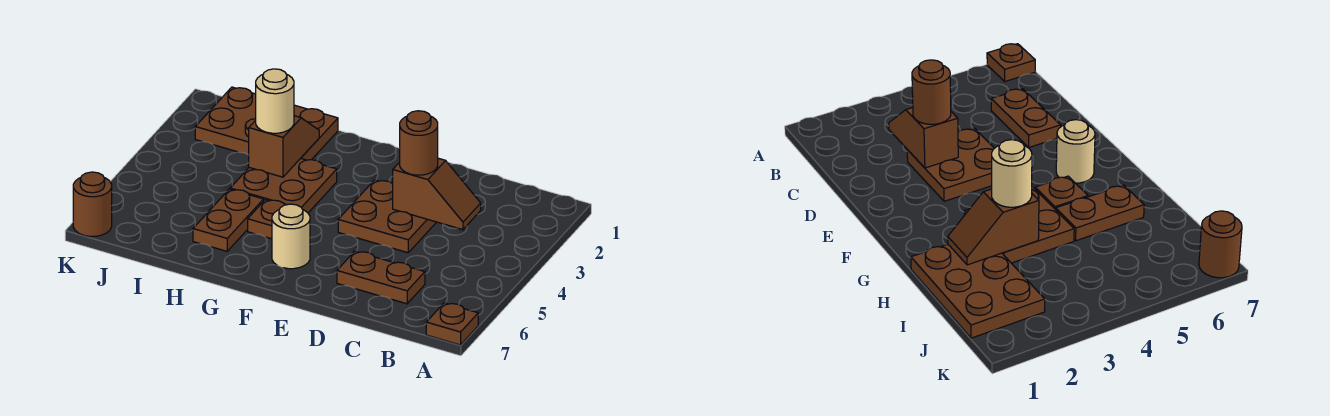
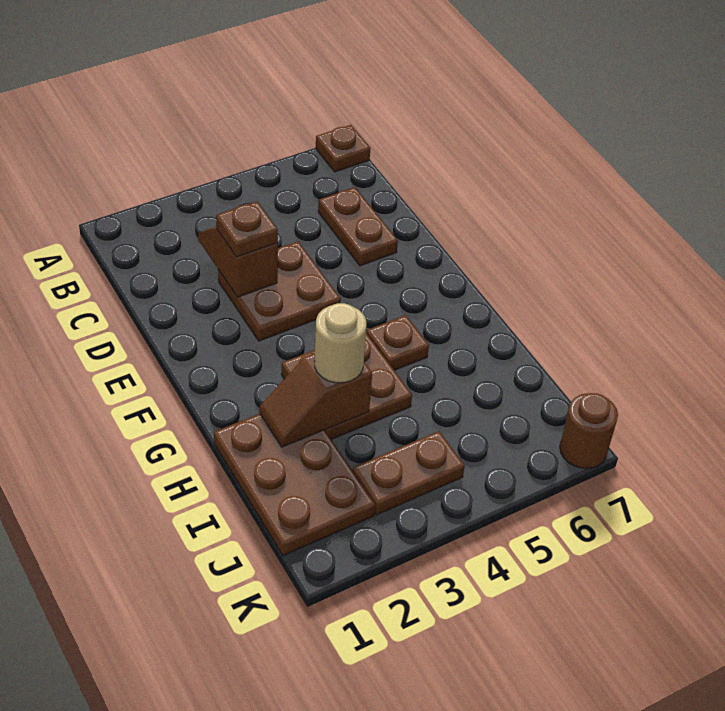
brown round brick D3 level 3 -> brown plate D3 level 3
tan round brick F6 level 1 -> none
brown plate H5:H6 level 1 -> brown plate J3:J4 level 1

